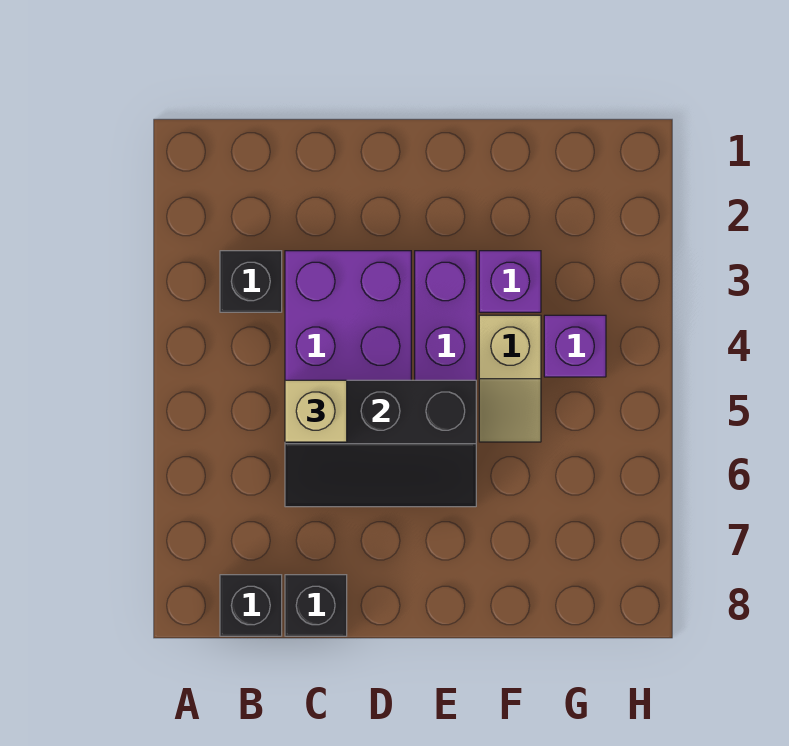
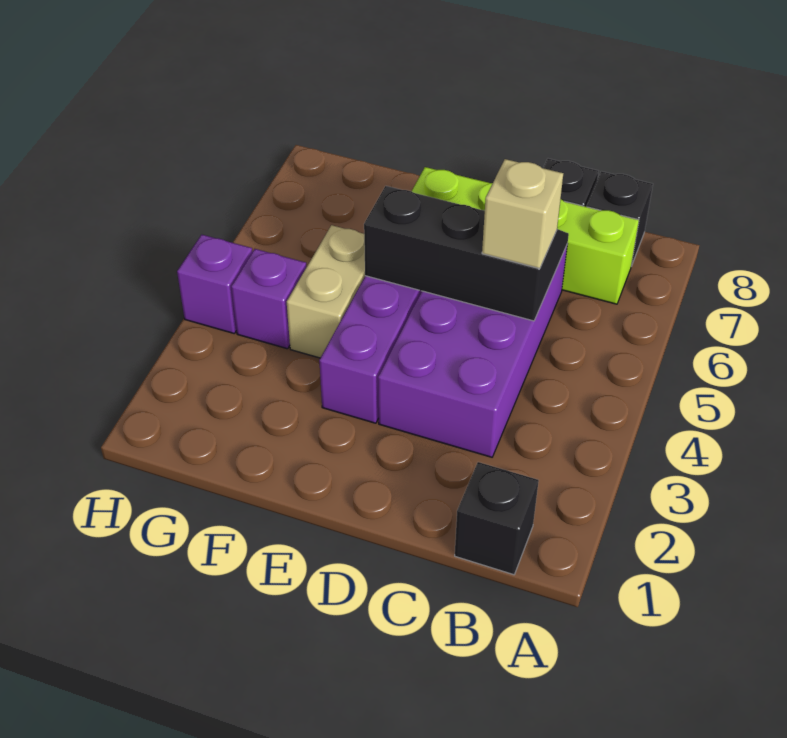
black brick B3 level 1 -> black brick B1 level 1
none -> lime brick B7:E7 level 1
purple brick F3 level 1 -> purple brick H4 level 1
tan slope F4:F5 level 1 top 4 -> tan brick F4:F5 level 1

